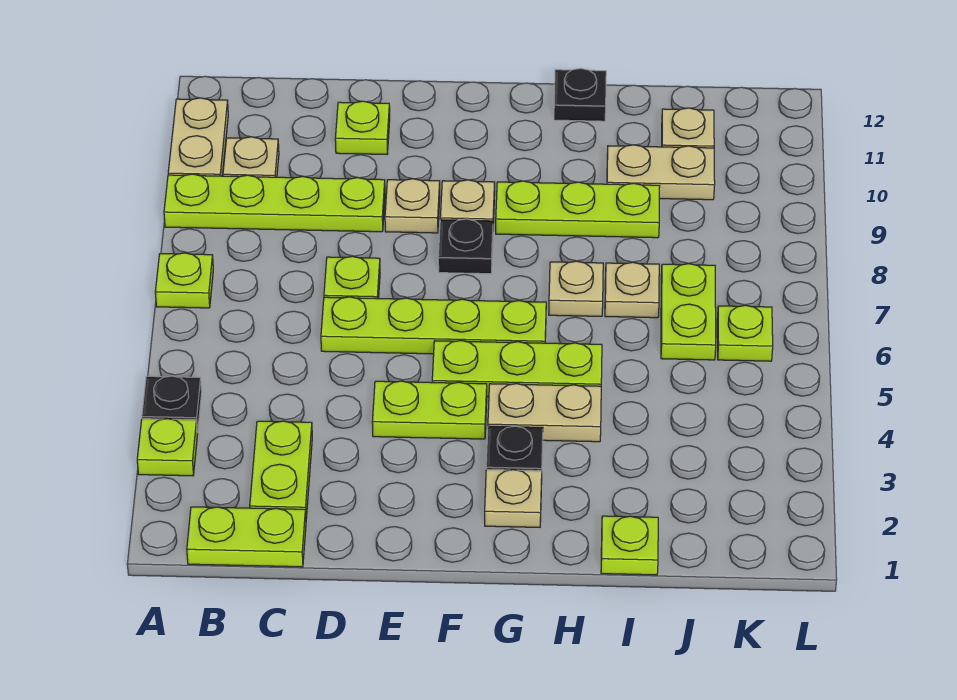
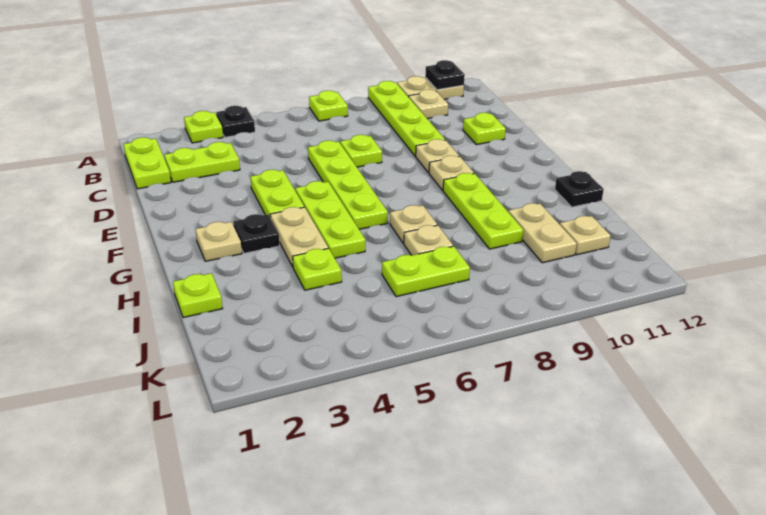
black plate F8 level 1 -> black plate A11 level 2
lime plate K6 level 1 -> lime plate I4 level 1

